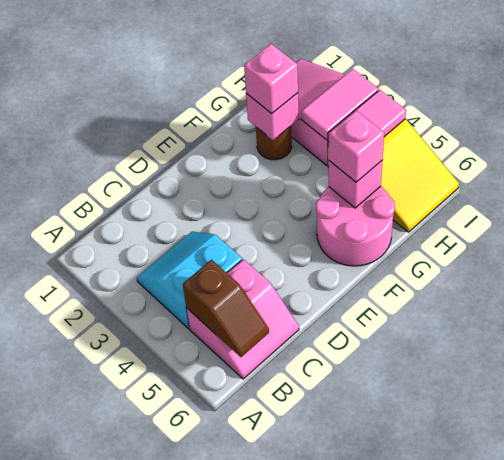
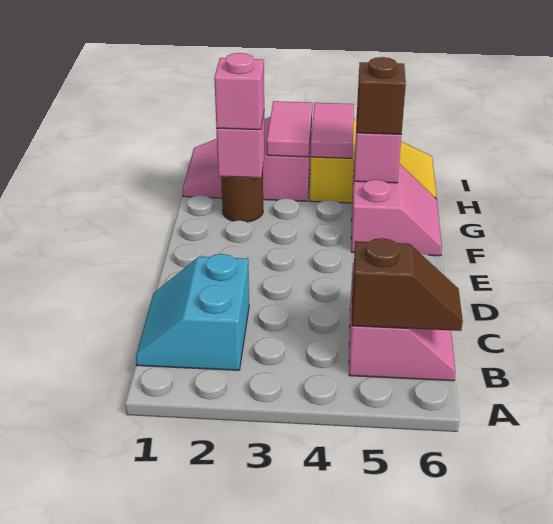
cyan slope B3:C4 level 1 top 4 -> cyan slope B1:C2 level 1 top 2
pink round brick F5:G6 level 1 -> pink slope F5:G6 level 1 top 5
pink brick G5 level 3 -> brown brick G5 level 3

